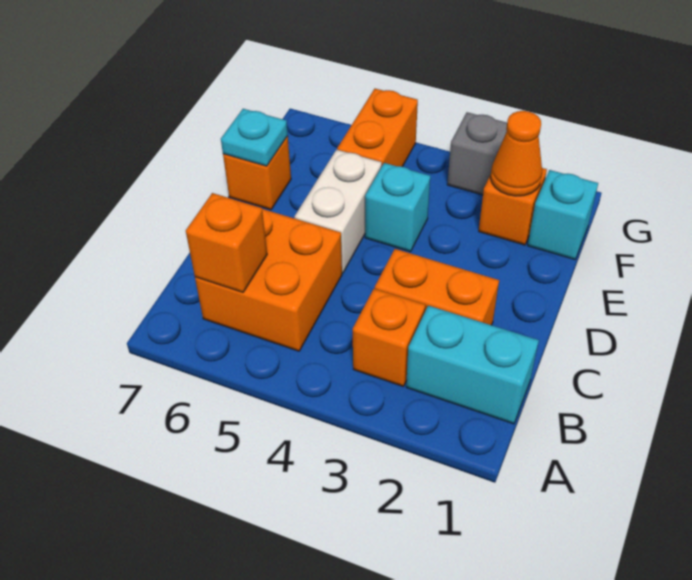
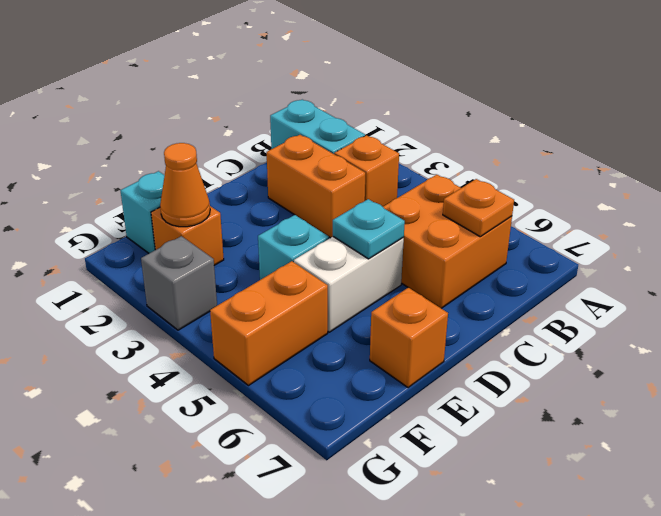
orange brick B6 level 2 -> orange plate B6 level 2
cyan plate E7 level 2 -> cyan plate D5 level 2

